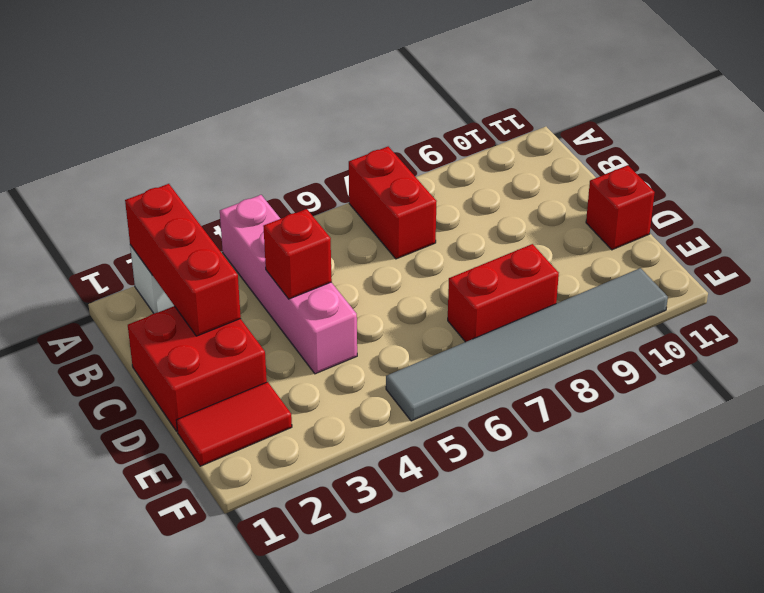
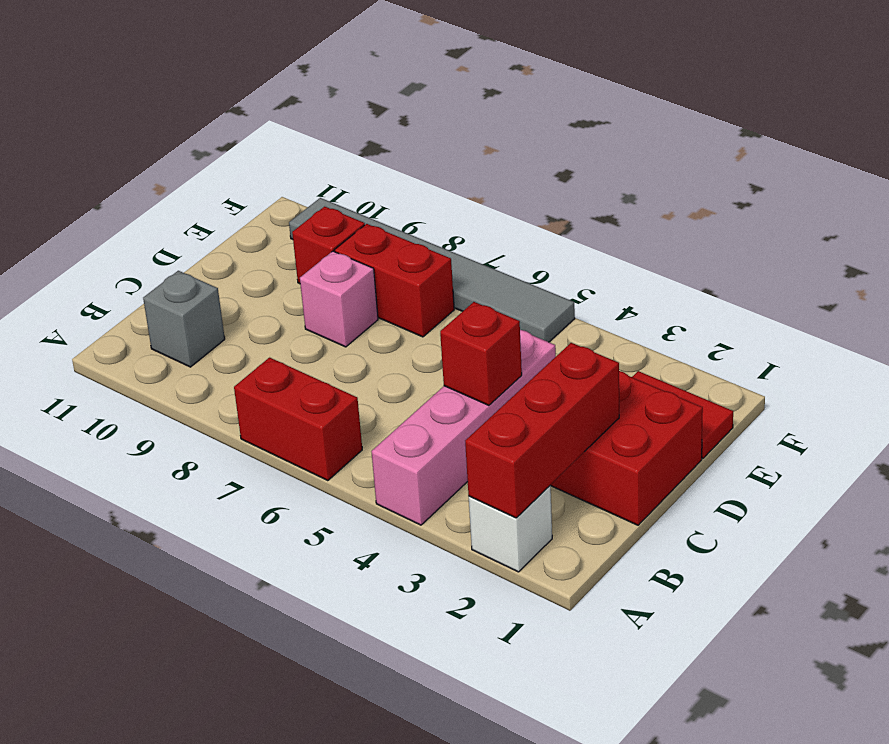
red brick A7:B7 level 1 -> red brick A6:A7 level 1
none -> grey brick B10 level 1
none -> pink brick D8 level 1
red brick D11 level 1 -> red brick E9 level 1

